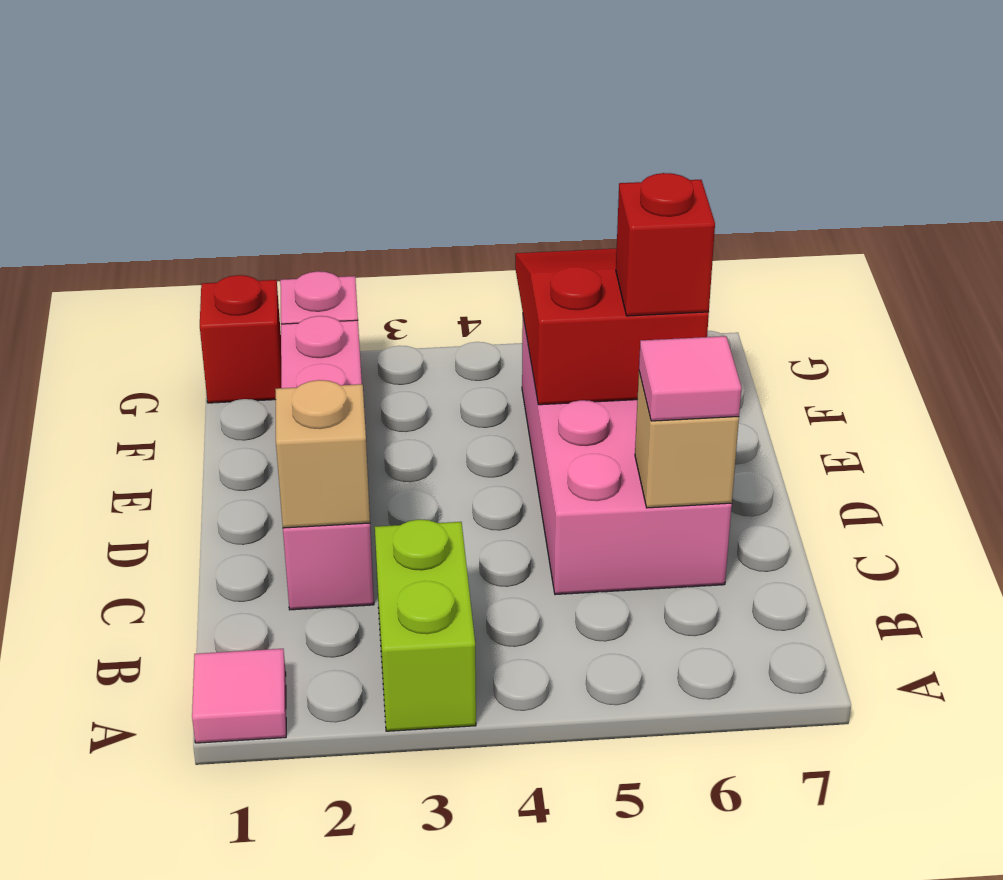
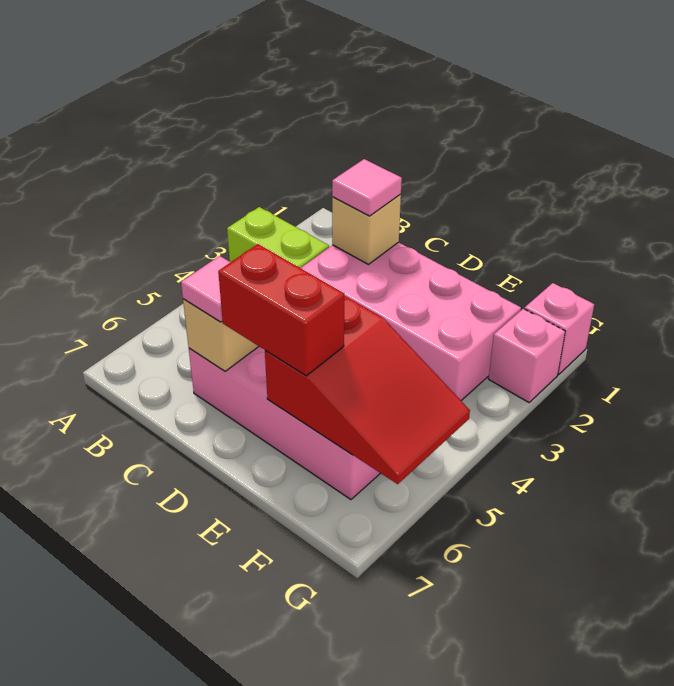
pink tile A1 level 1 -> pink tile C2 level 3
pink brick C2:F2 level 1 -> pink brick C2:F3 level 1
red brick E6 level 3 -> red brick D6:E6 level 3
red brick G1 level 1 -> pink brick G1 level 1

